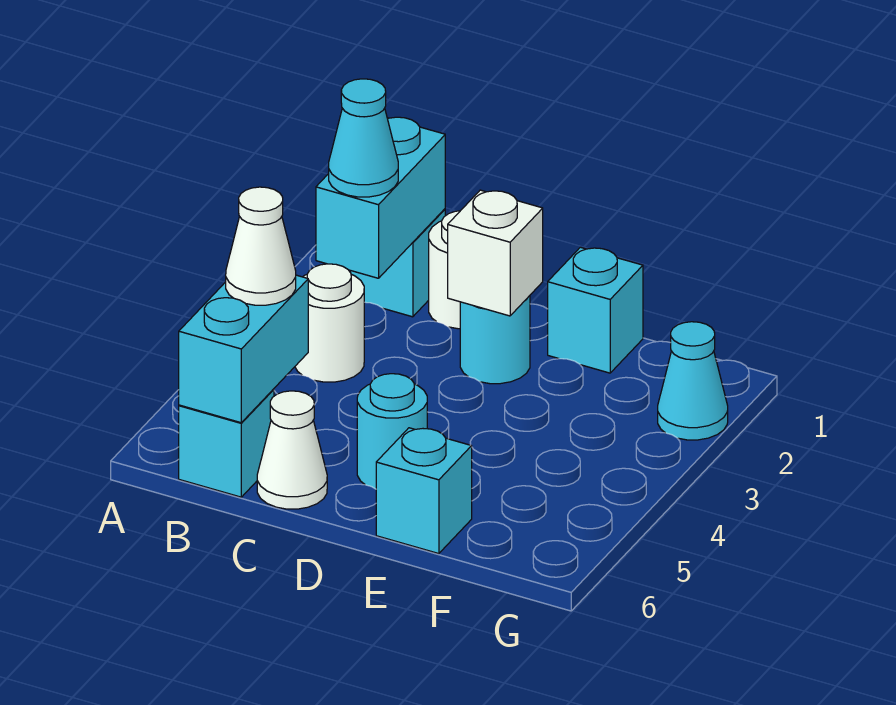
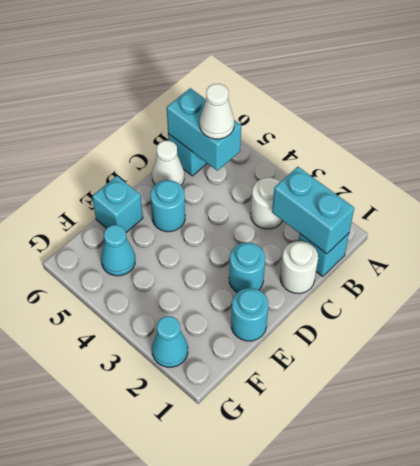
cyan cone B2 level 3 -> cyan cone F5 level 1
white brick D2 level 2 -> none
cyan brick E1 level 1 -> cyan round brick E1 level 1

